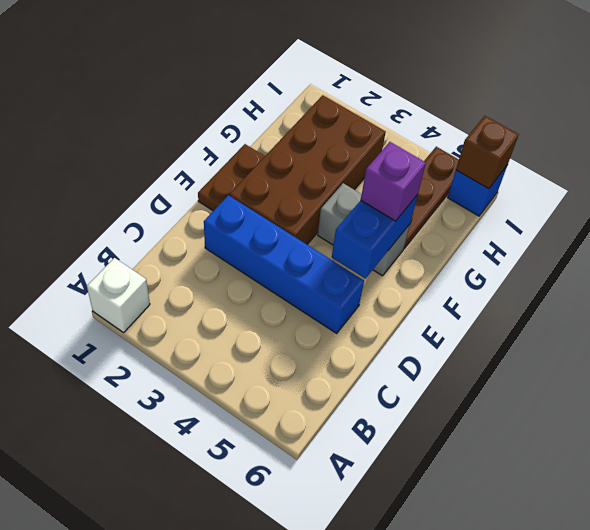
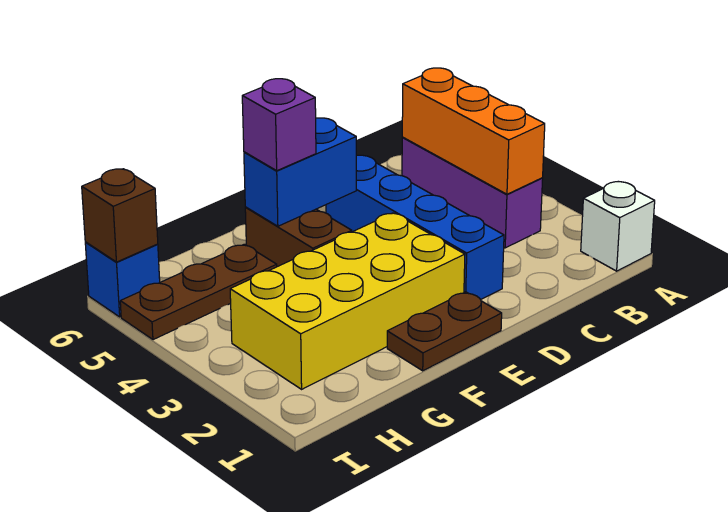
none -> purple brick B3:B5 level 1
none -> orange brick B3:B5 level 2
brown brick E2:H3 level 1 -> yellow brick E2:H3 level 1
grey brick F4:F5 level 1 -> brown brick F4:F5 level 1

